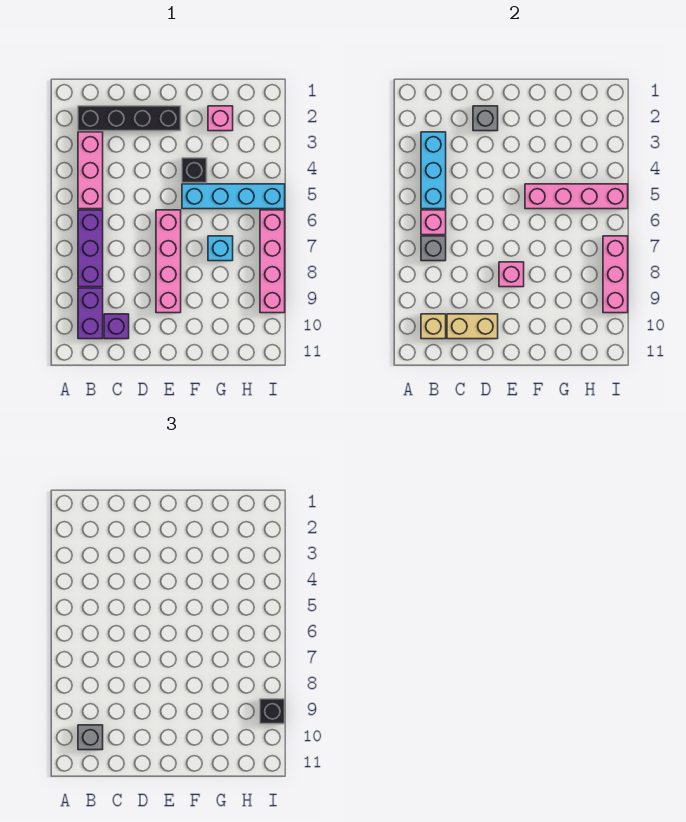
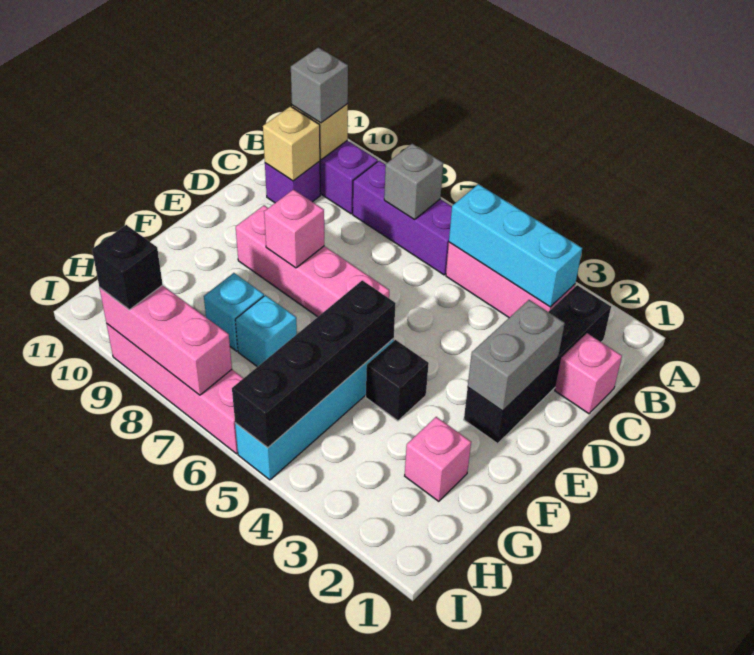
pink brick B6 level 2 -> pink brick C1 level 1
tan brick C10:D10 level 2 -> tan brick C10 level 2
grey brick D2 level 2 -> grey brick D2:E2 level 2
pink brick F5:I5 level 2 -> black brick F5:I5 level 2
none -> cyan brick G8 level 1

